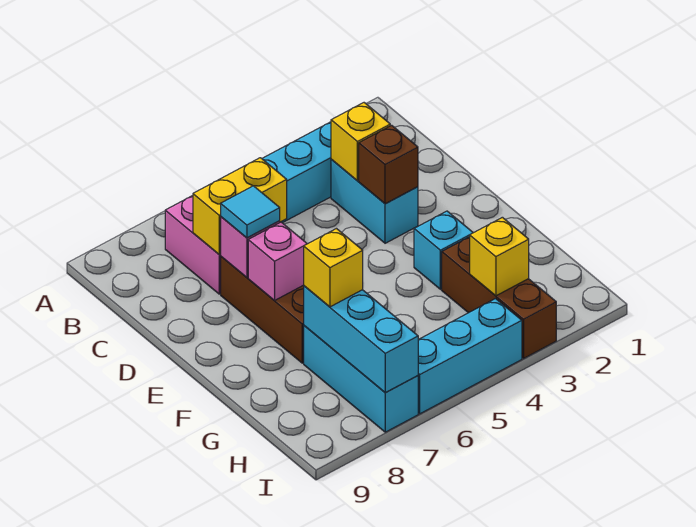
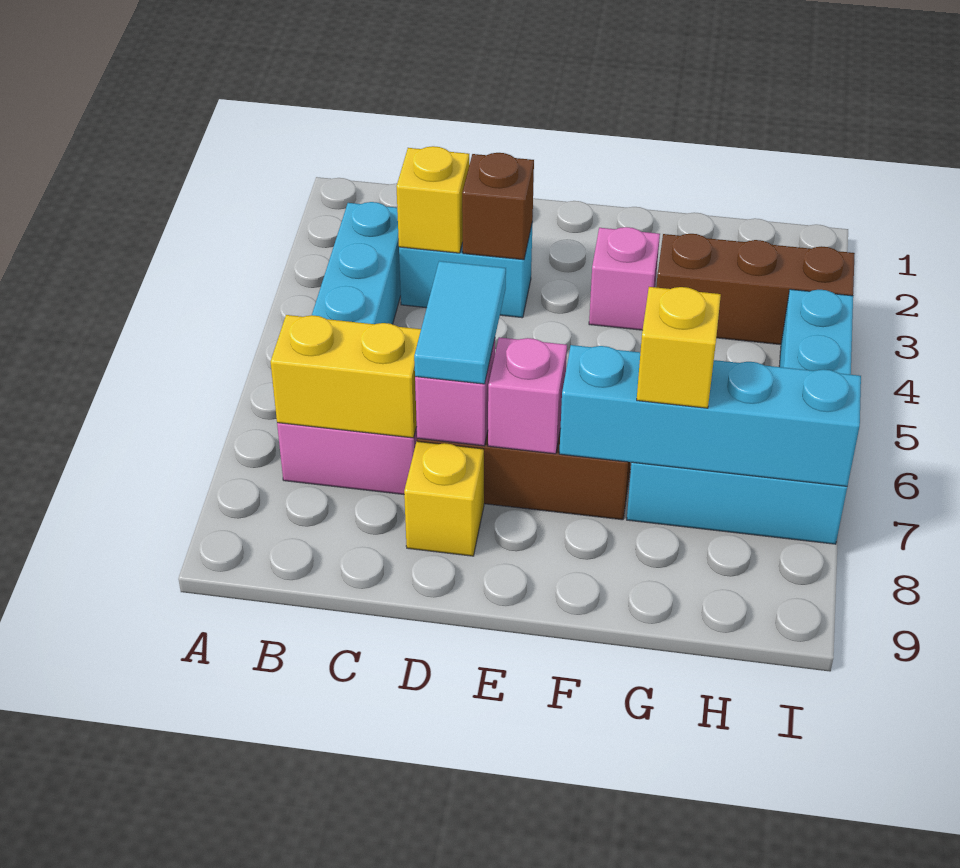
yellow brick C6:C7 level 2 -> yellow brick B7:C7 level 2
cyan tile D7 level 3 -> cyan tile D6:D7 level 3
cyan brick F3 level 1 -> pink brick F3 level 1
cyan brick G7:I7 level 2 -> cyan brick F7:I7 level 2
yellow brick H3 level 2 -> yellow brick D8 level 1

